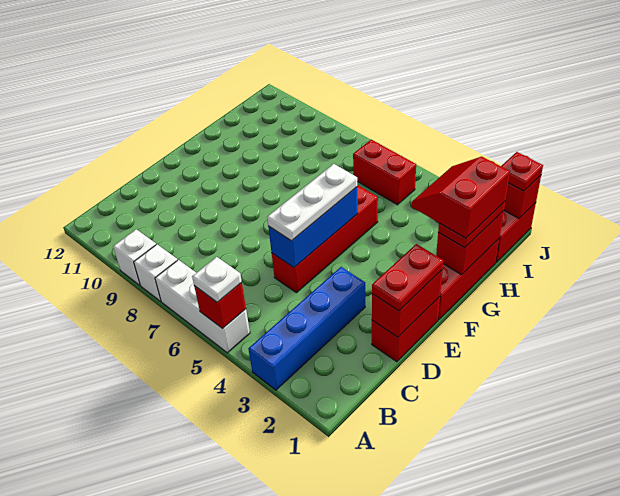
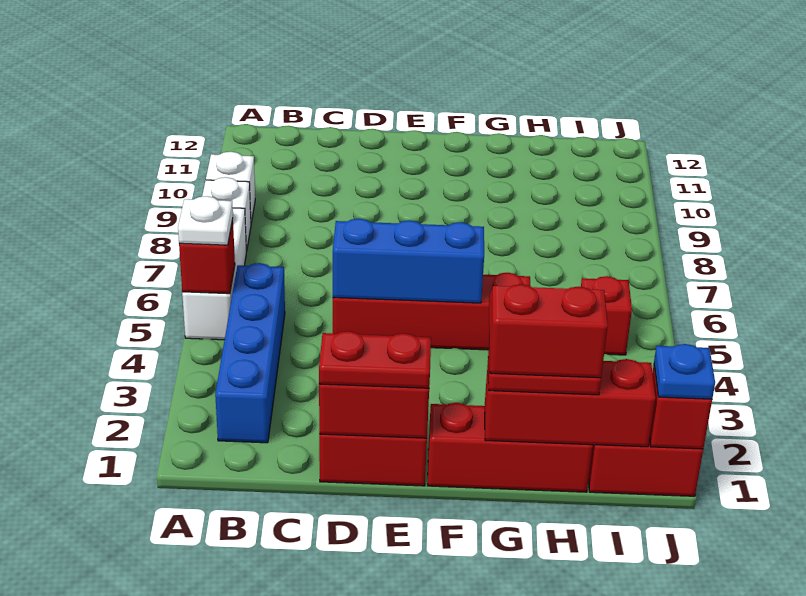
blue brick A3:D3 level 1 -> blue brick B2:B5 level 1
white plate D5:F5 level 3 -> none
red brick G1:H1 level 2 -> red brick G1:I1 level 2
red brick I5:I6 level 1 -> red brick I5 level 1
red plate J1 level 3 -> blue plate J1 level 3

